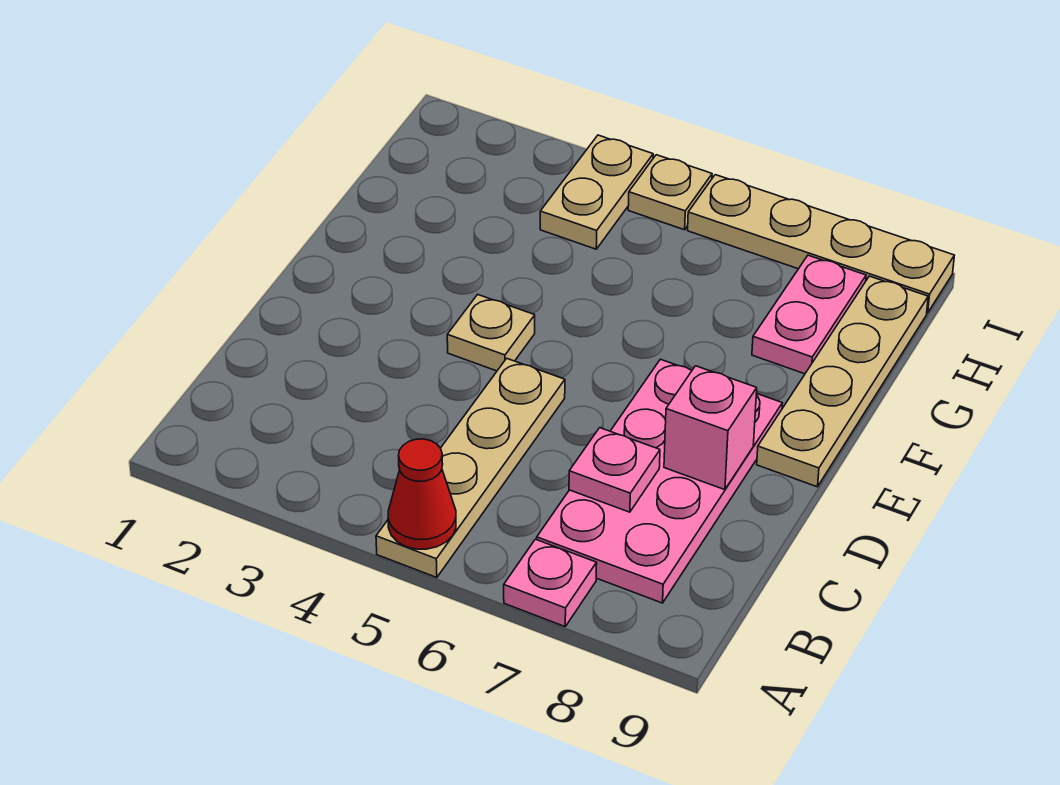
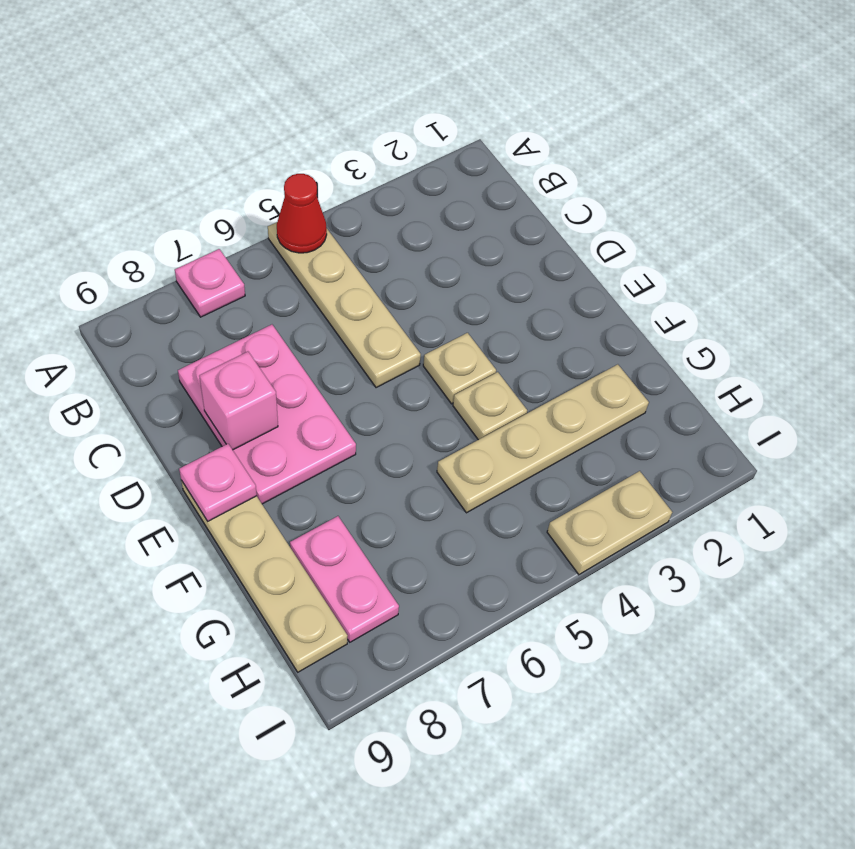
pink plate B7:E8 level 1 -> pink plate C7:E8 level 1
pink plate C7 level 2 -> pink plate E9 level 2
tan plate H4:I4 level 1 -> tan plate I3:I4 level 1
tan plate I5 level 1 -> tan plate F4 level 1
tan plate I6:I9 level 1 -> tan plate G2:G5 level 1

